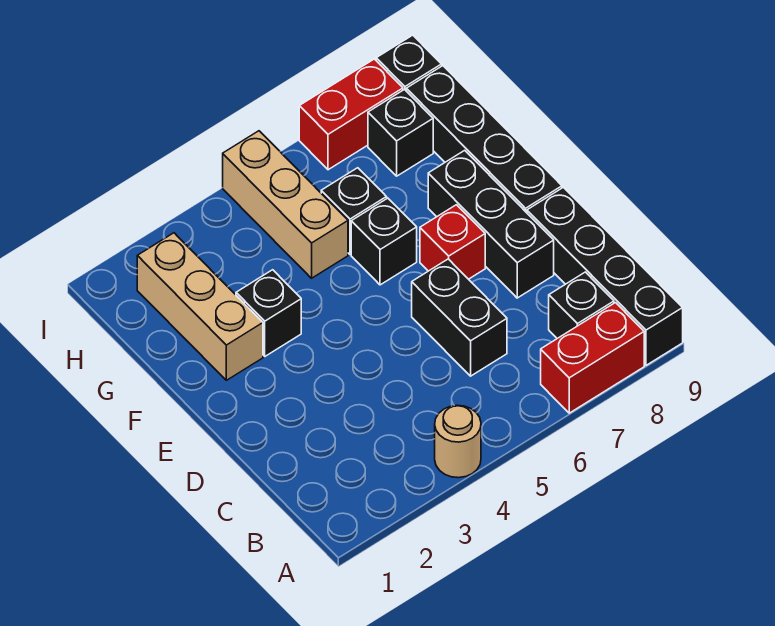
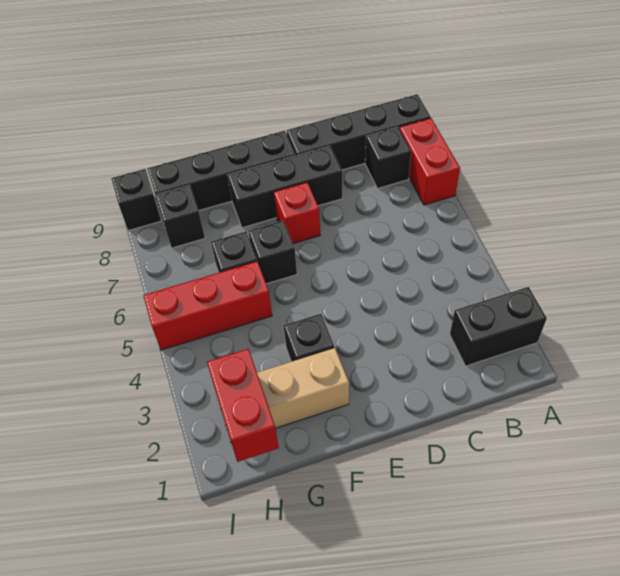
tan round brick A4 level 1 -> none
black brick C6:D6 level 1 -> black brick A2:B2 level 1
tan brick G5:I5 level 1 -> red brick G5:I5 level 1
red brick I7:I8 level 1 -> red brick H1:H2 level 2

